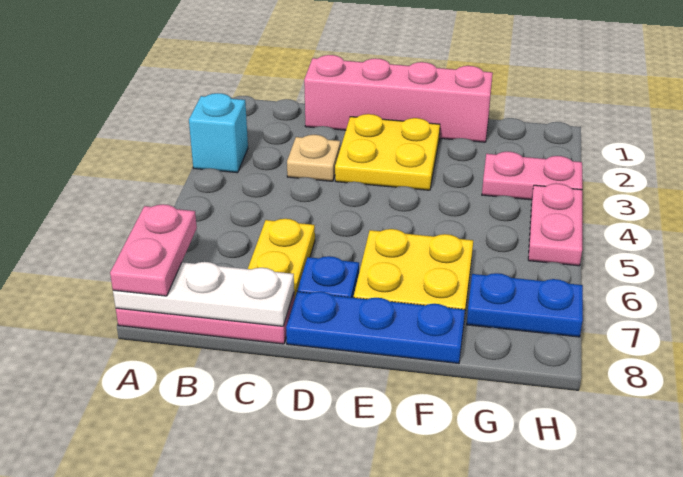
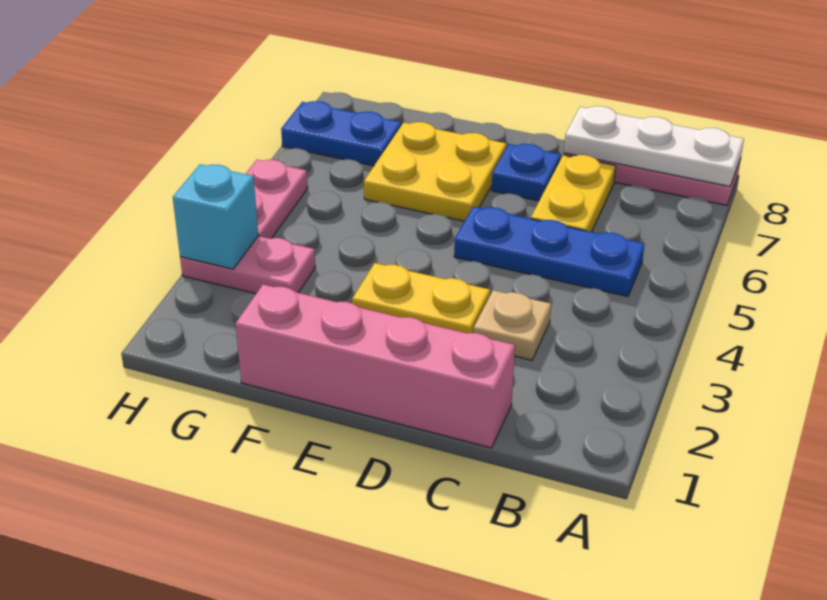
cyan brick A3 level 1 -> cyan brick H3 level 2
pink plate A7:A8 level 3 -> none
yellow plate D2:E3 level 1 -> yellow plate D3:E3 level 1
blue plate D8:F8 level 1 -> blue plate B5:D5 level 1

